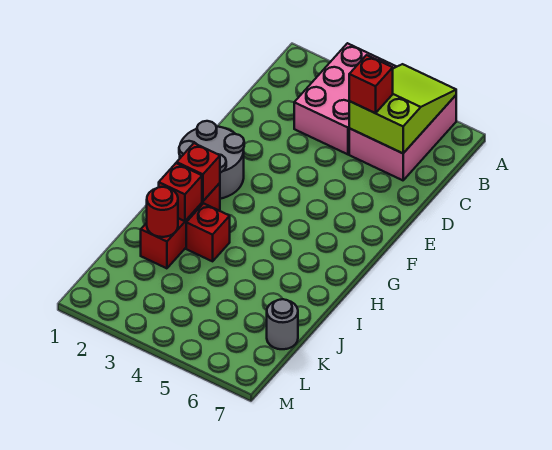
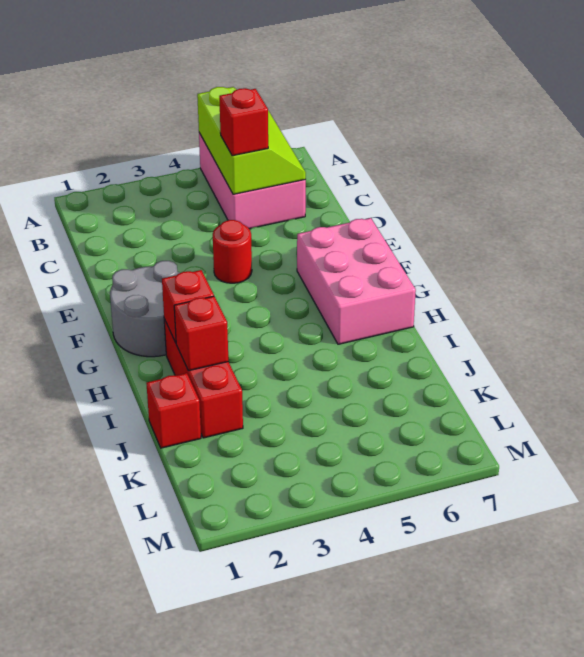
pink brick A3:C4 level 1 -> pink brick F6:H7 level 1
lime slope A5:C6 level 2 top C -> lime slope A5:C6 level 2 top 5
red brick I3 level 1 -> red brick J1 level 1
red round brick J2 level 2 -> red round brick E4 level 1
grey round brick K7 level 1 -> none

